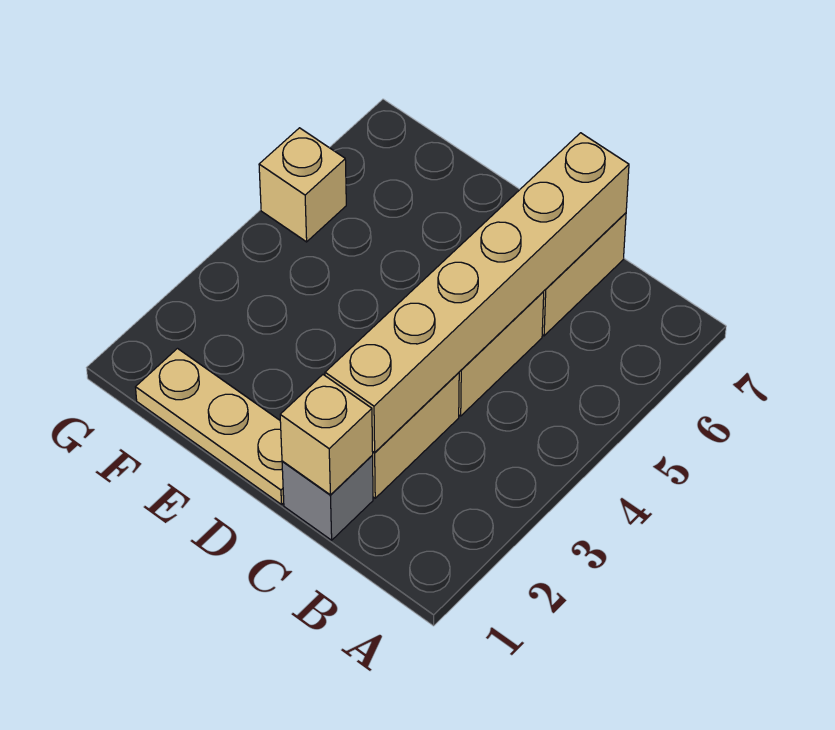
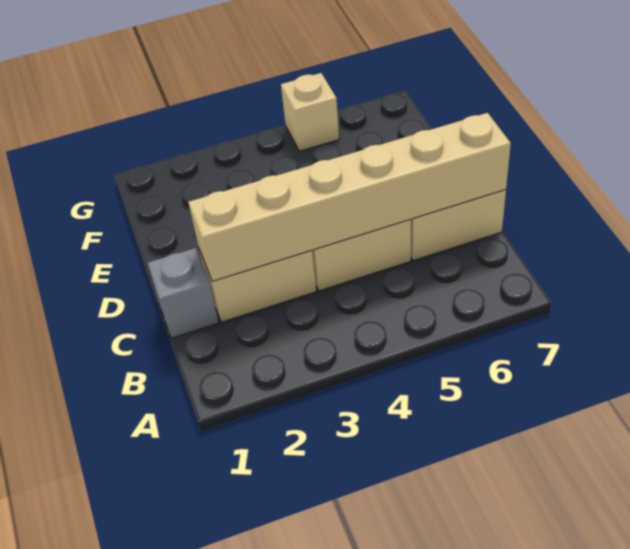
tan brick C1 level 2 -> none
tan plate D1:F1 level 1 -> none

